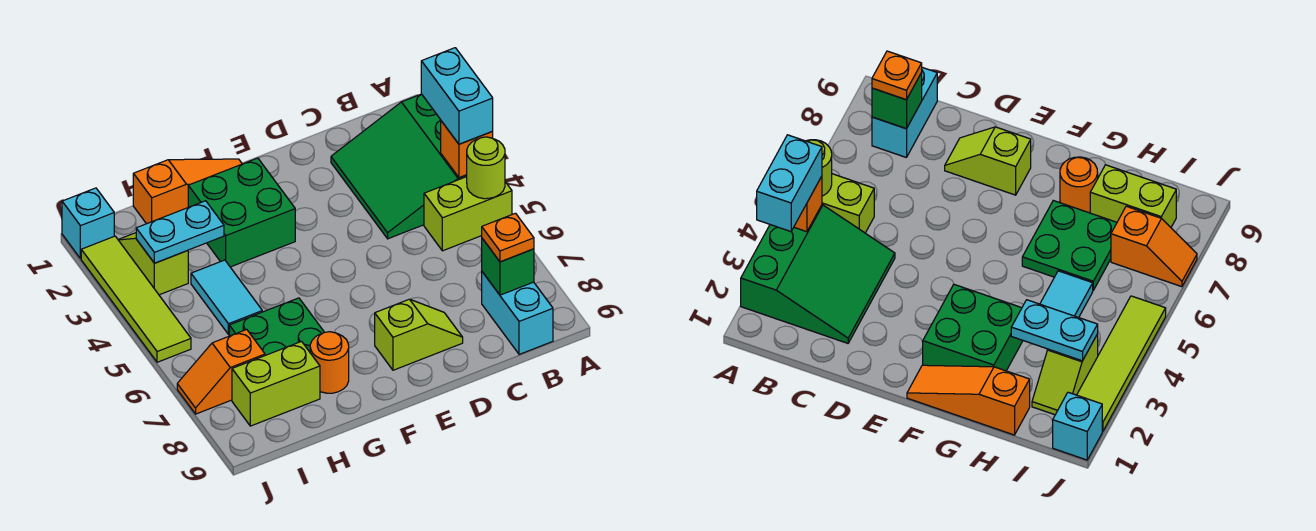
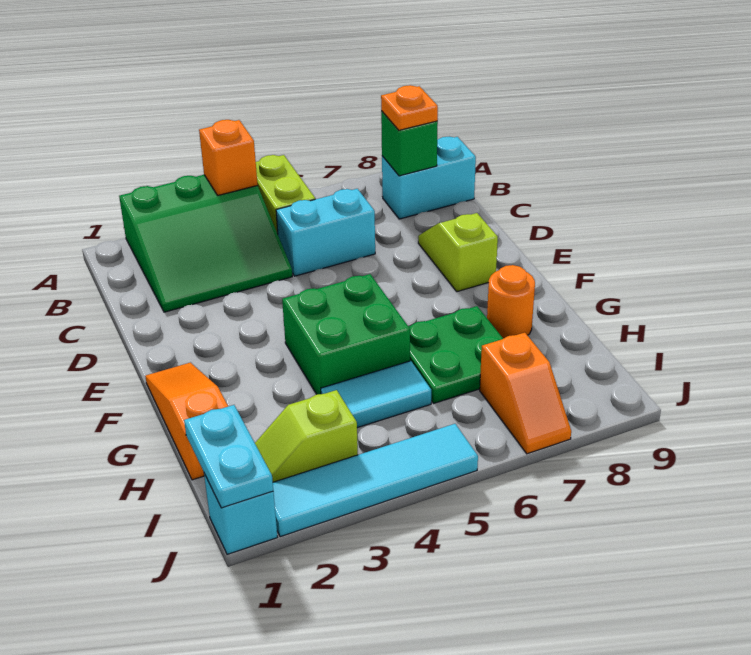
cyan brick A3:A4 level 3 -> cyan brick C5:C6 level 1
lime round brick A5 level 2 -> none
green brick F2:G3 level 1 -> green brick F4:G5 level 1
cyan plate H3:I3 level 2 -> cyan plate I1:J1 level 2
lime brick H8:I8 level 1 -> none
lime tile J2:J5 level 1 -> cyan tile J2:J5 level 1

